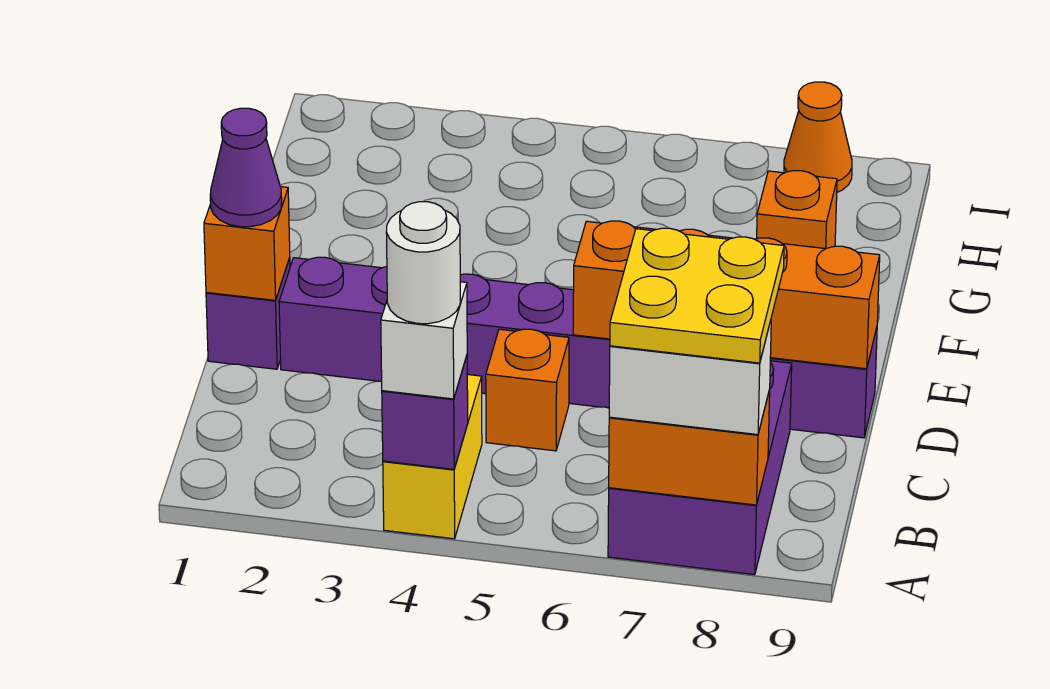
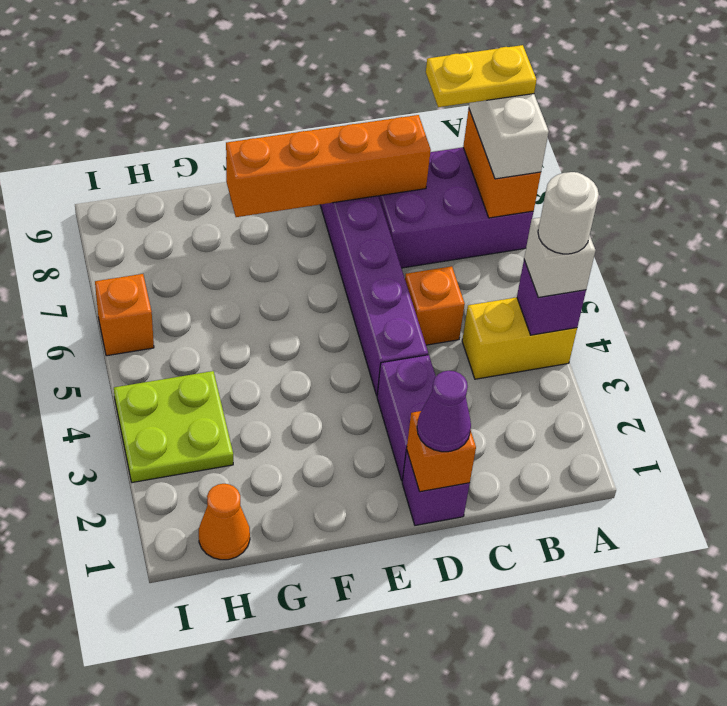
yellow plate A7:B8 level 4 -> yellow plate A8:B8 level 4
orange brick D6:D9 level 2 -> orange brick C8:F8 level 2
orange brick G8 level 1 -> orange brick I6 level 1
none -> lime plate H3:I4 level 1
orange cone I8 level 1 -> orange cone H1 level 1

